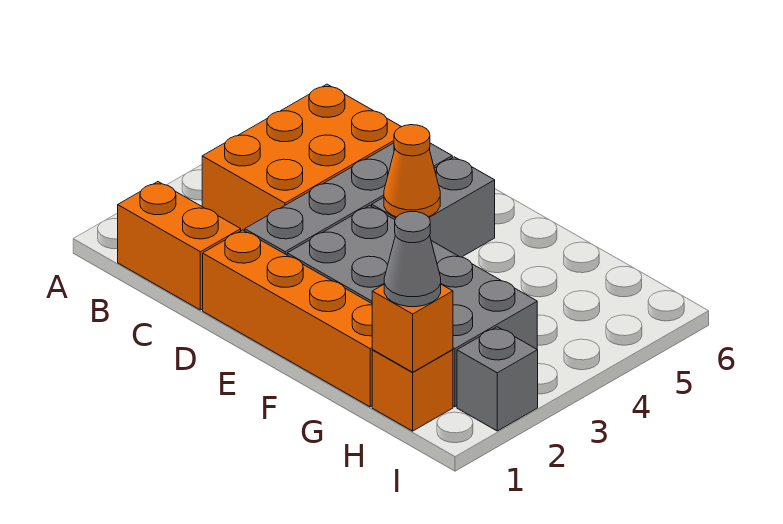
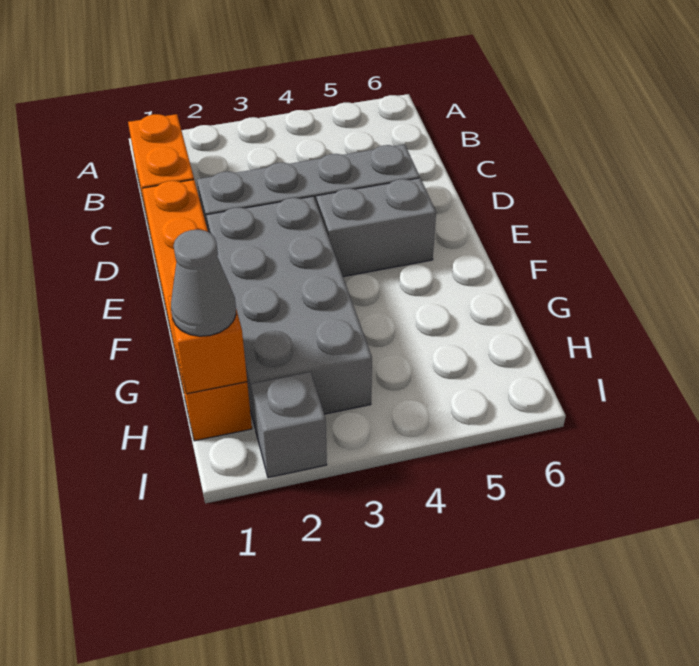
orange brick B3:C5 level 1 -> none
orange cone E4 level 2 -> none

